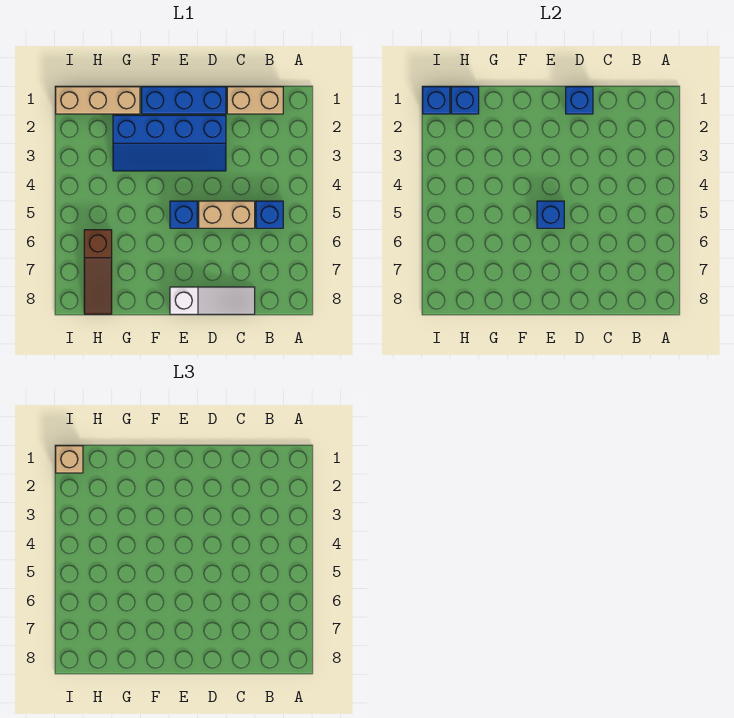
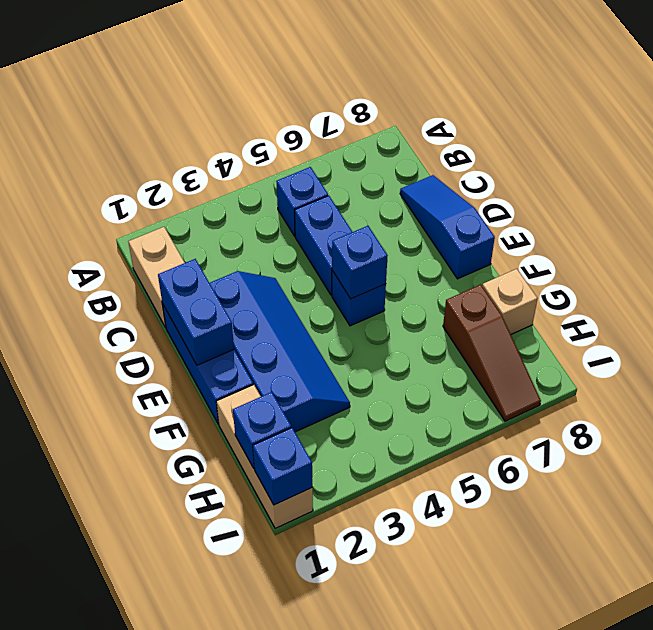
tan brick C5:D5 level 1 -> blue brick C5:D5 level 1
white slope C8:E8 level 1 top E -> blue slope C8:E8 level 1 top E
blue brick D1 level 2 -> blue brick D1:E1 level 2
brown slope H6:H8 level 1 top 6 -> brown slope G7:I7 level 1 top G
tan brick I1 level 3 -> tan brick G8 level 1

